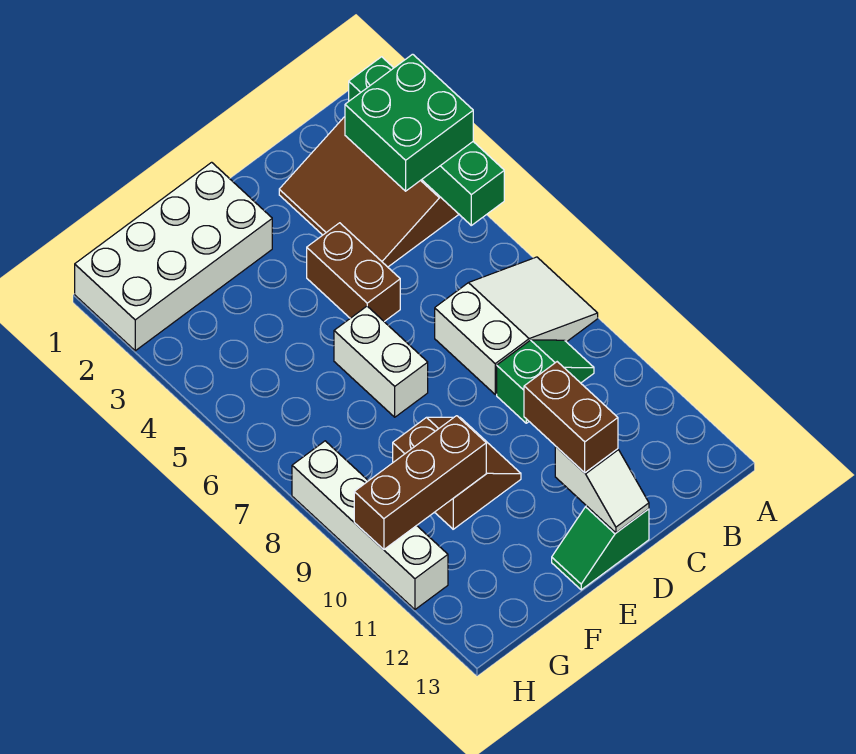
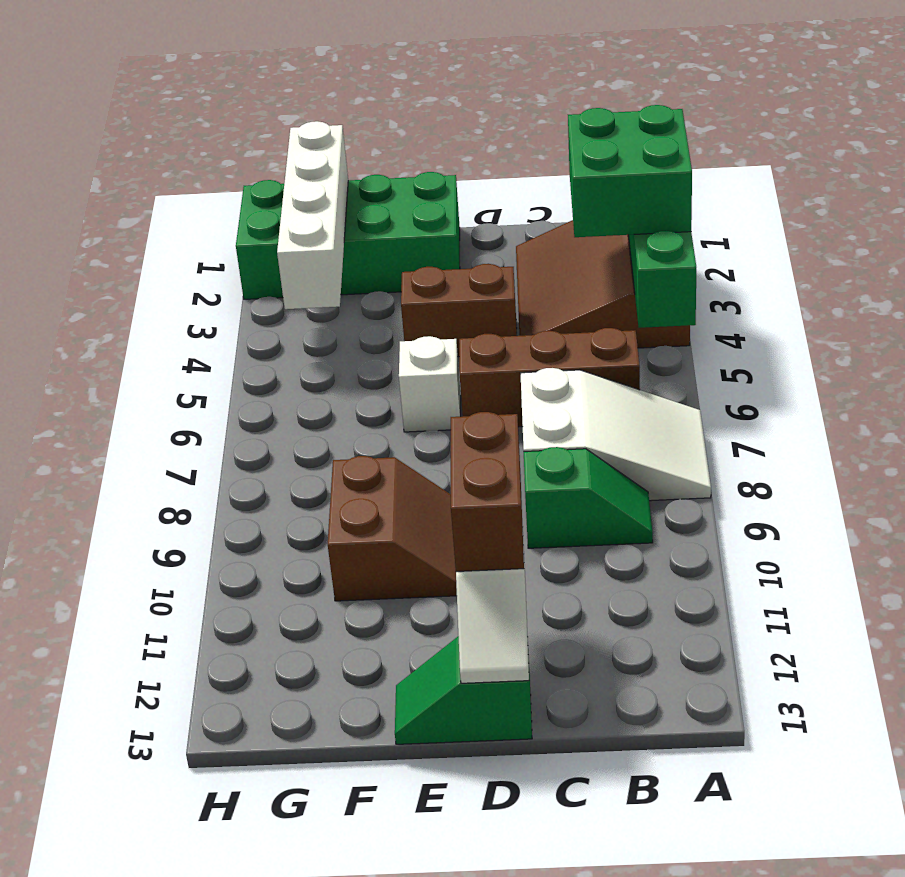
brown brick D4:D5 level 1 -> brown brick D4:E4 level 1
white brick E1:H2 level 1 -> green brick E1:H2 level 1
white brick E6:E7 level 1 -> white brick E6 level 1
brown brick F10:H10 level 2 -> brown brick B6:D6 level 1
white brick H8:H11 level 1 -> white brick G1:G4 level 2

